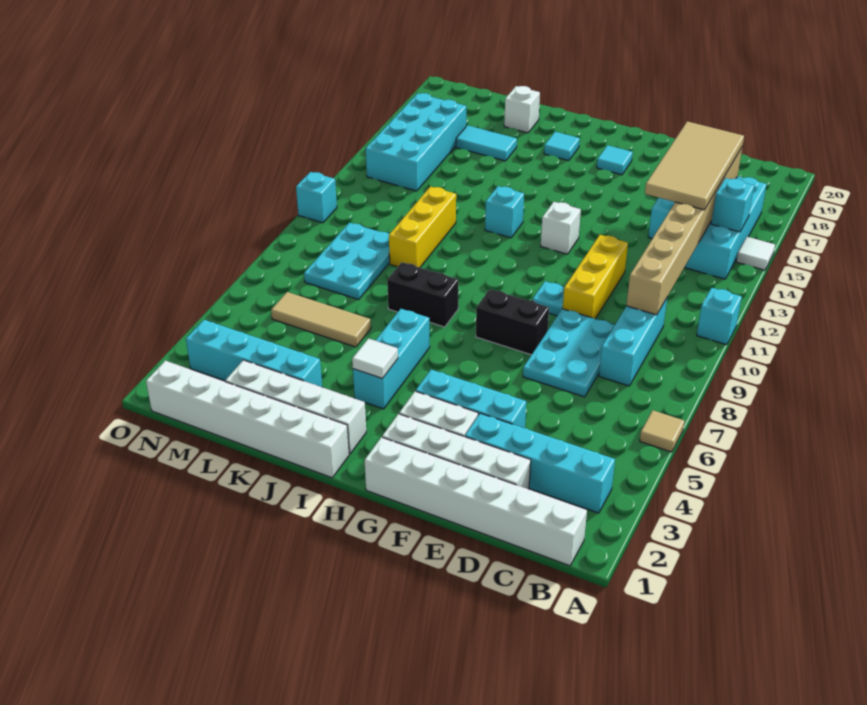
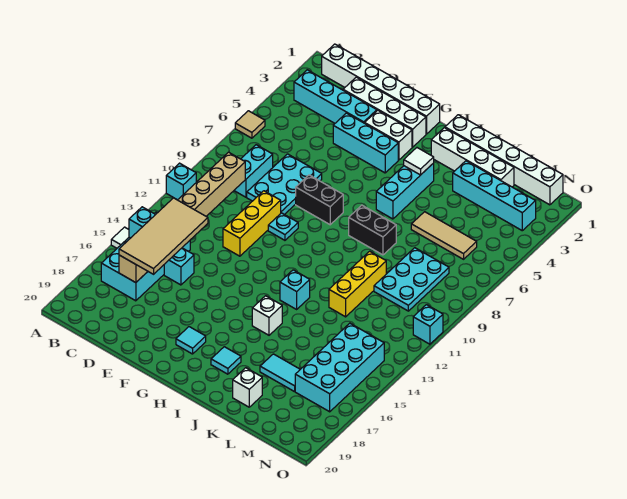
cyan brick C8:C10 level 1 -> cyan brick C8:C9 level 1
white brick G13 level 1 -> white brick I15 level 1

